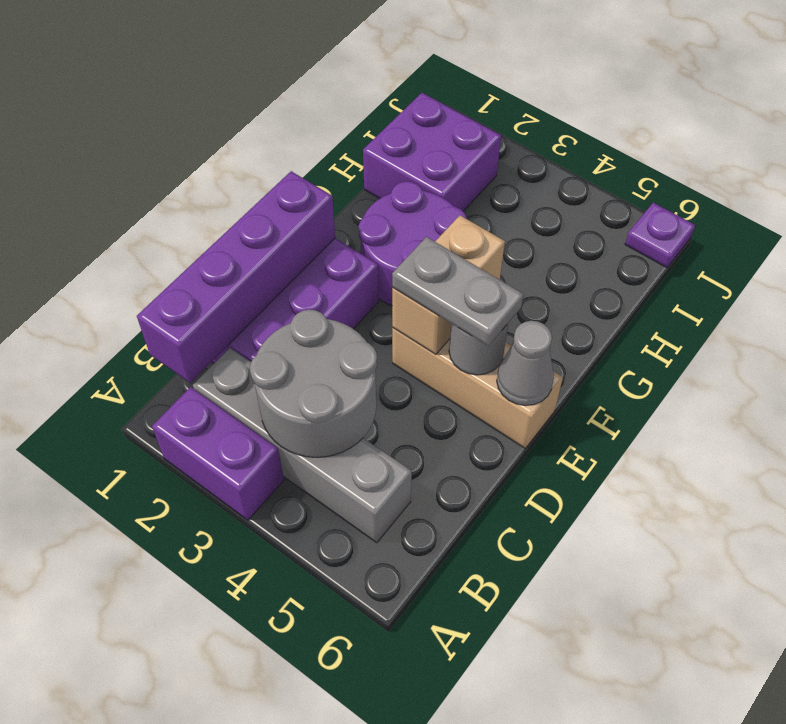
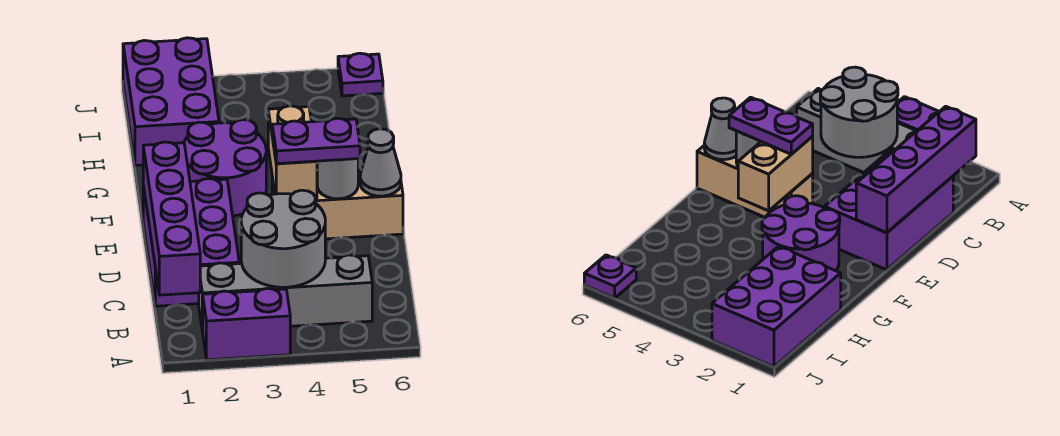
grey plate E4:E5 level 3 -> purple plate E4:E5 level 3
purple brick H1:I2 level 1 -> purple brick H1:J2 level 1

